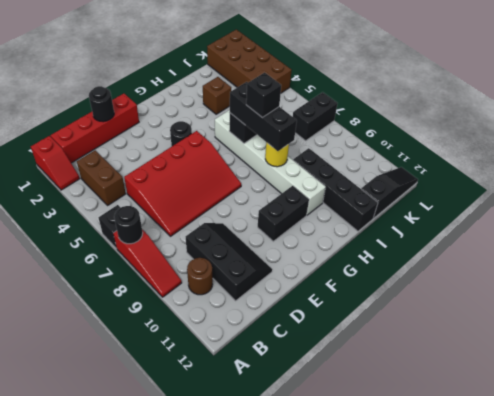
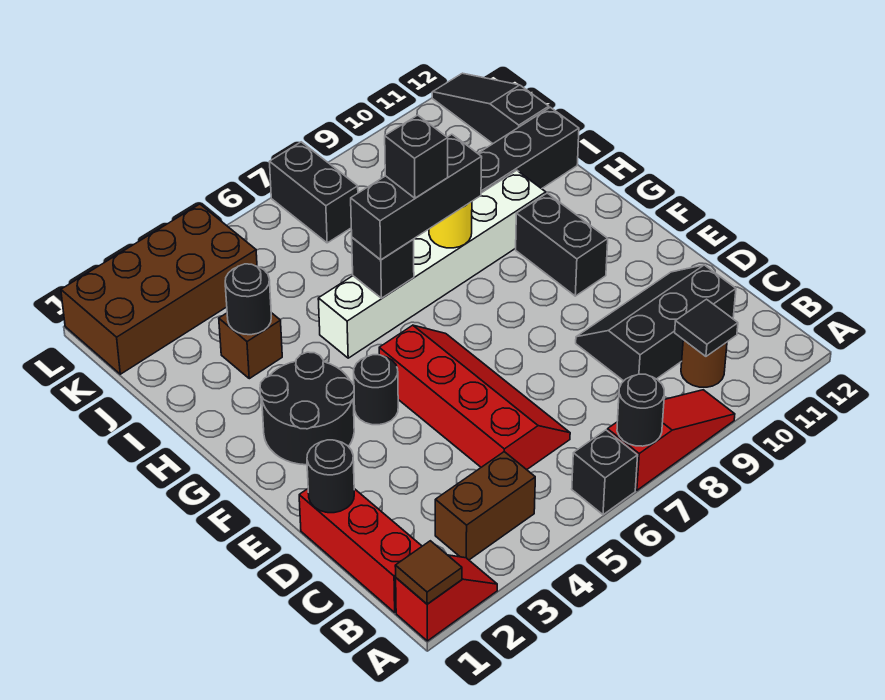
none -> brown tile A1 level 2
red brick B1:E1 level 1 -> red brick B1:D1 level 1
none -> black tile B10 level 2
red slope C5:F7 level 1 top 5 -> red slope C5:F6 level 1 top 5
none -> black round brick F2:G3 level 1
none -> black round brick I3 level 2

